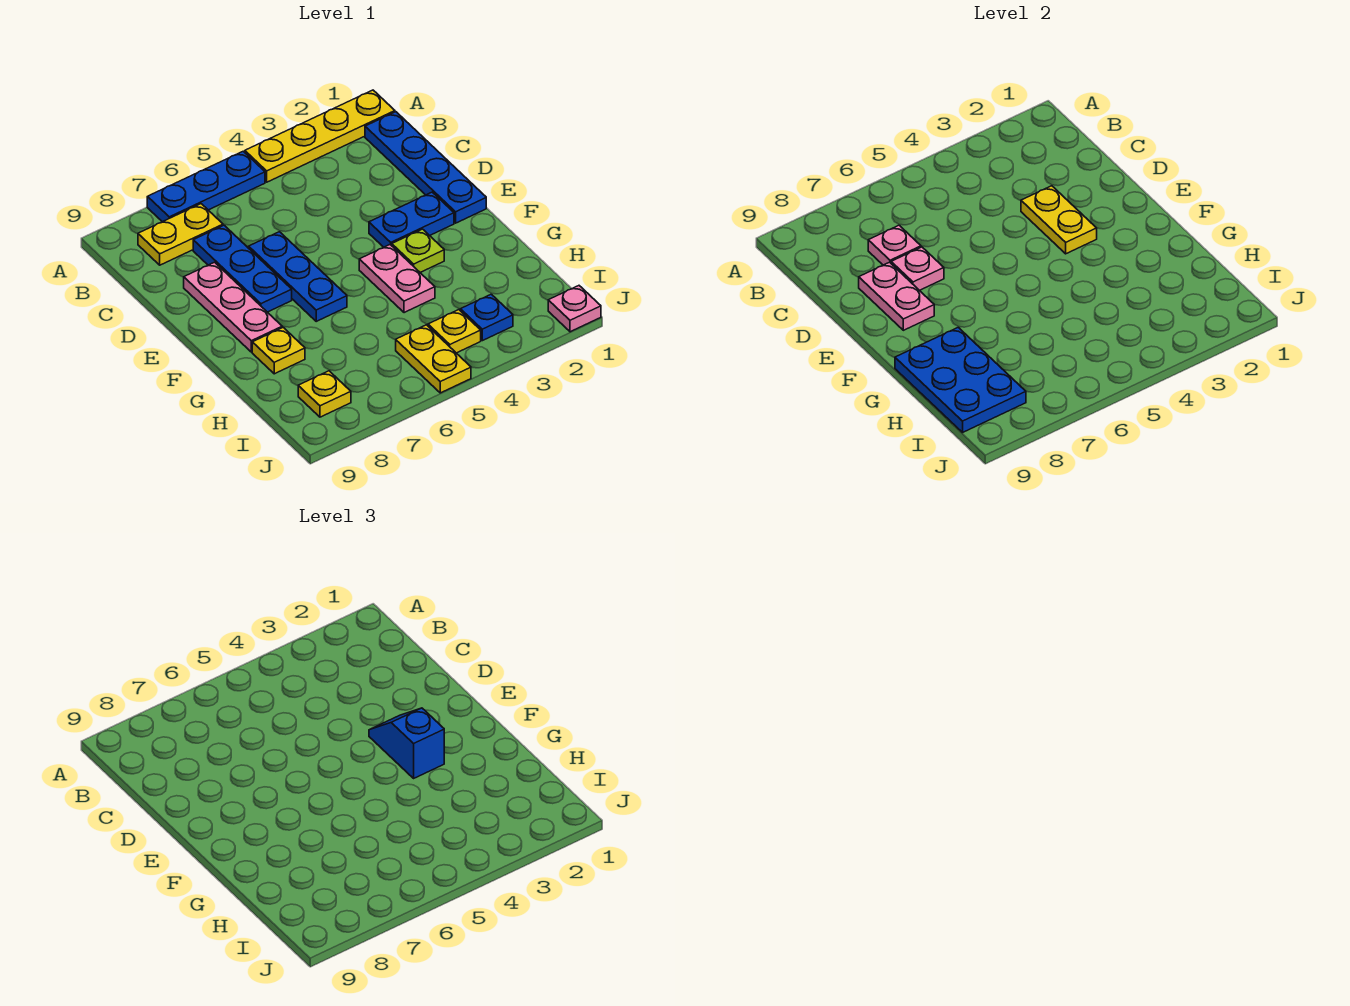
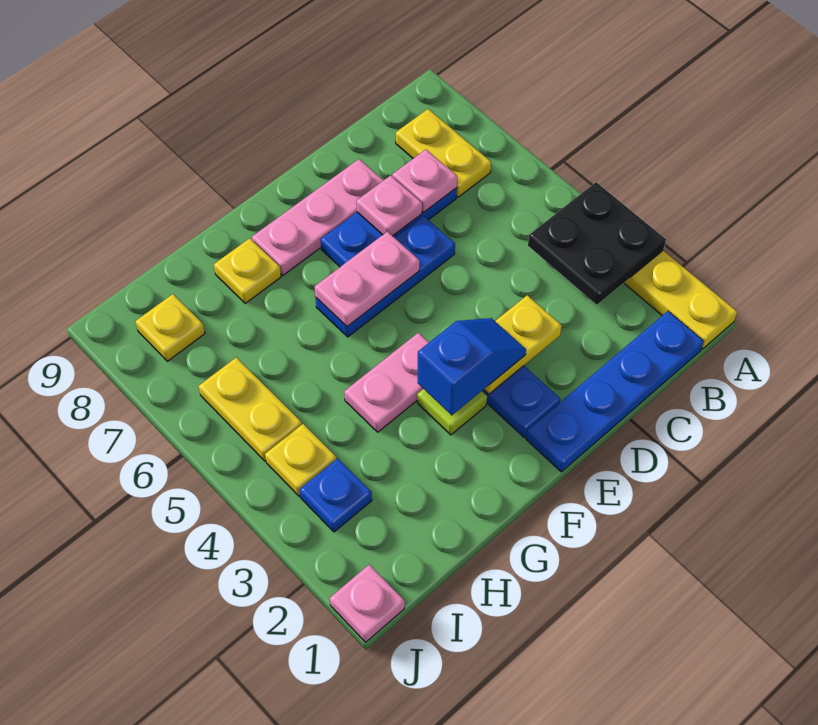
none -> black plate A3:B4 level 2
blue plate A5:A7 level 1 -> none
pink plate D8:E8 level 2 -> pink plate E6:F6 level 2
blue plate G8:I9 level 2 -> none
yellow plate I5:J5 level 1 -> yellow plate I5:I6 level 1

